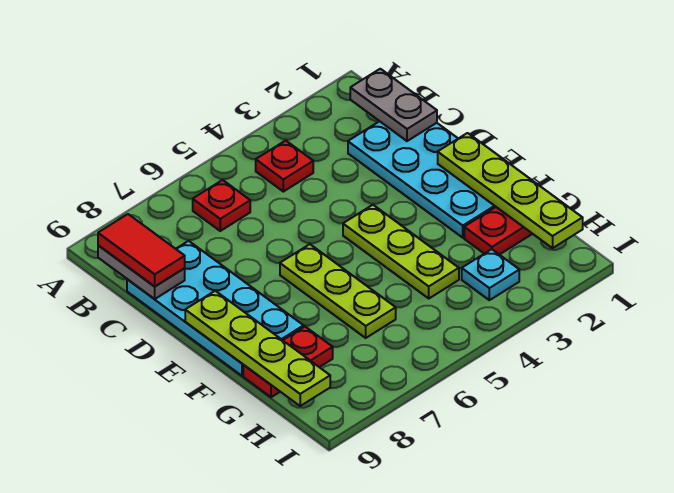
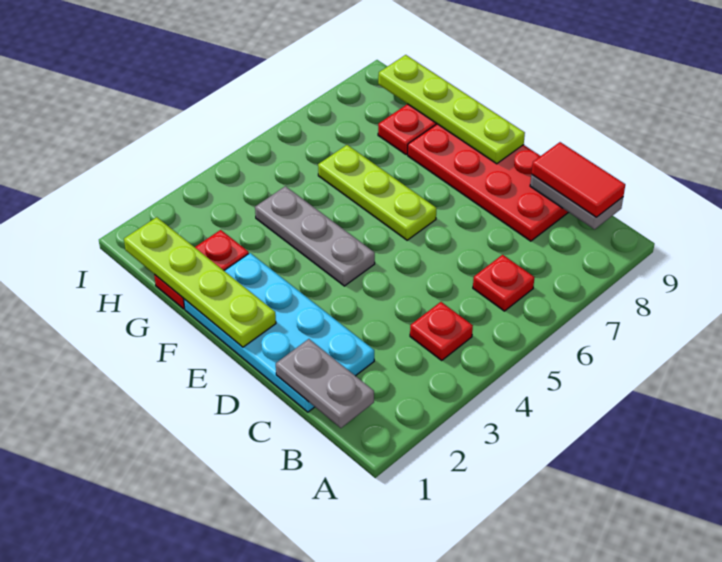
cyan plate C8:F9 level 1 -> red plate C8:F9 level 1
lime plate E4:G4 level 1 -> grey plate E4:G4 level 1
cyan plate H3 level 1 -> none

